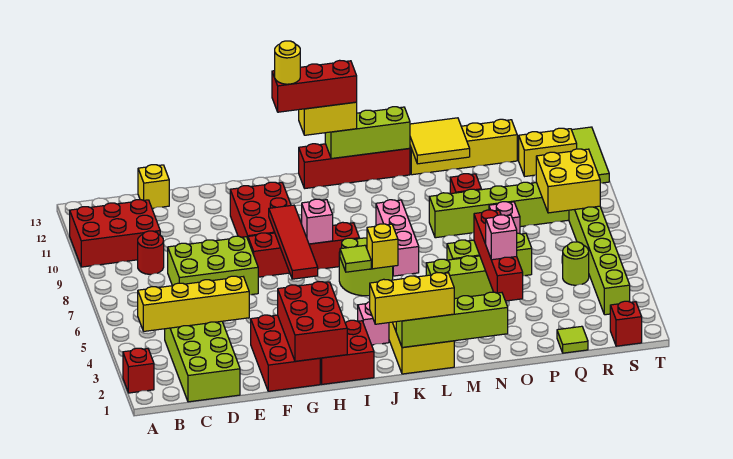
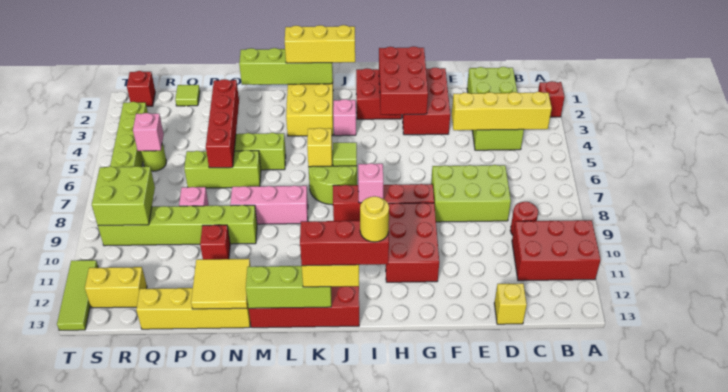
red tile H6:H9 level 2 -> none
pink brick L7:L9 level 1 -> pink brick L8:N8 level 1
pink brick O4 level 3 -> pink brick R5 level 2
yellow brick R8:S9 level 2 -> lime brick R8:S9 level 2

